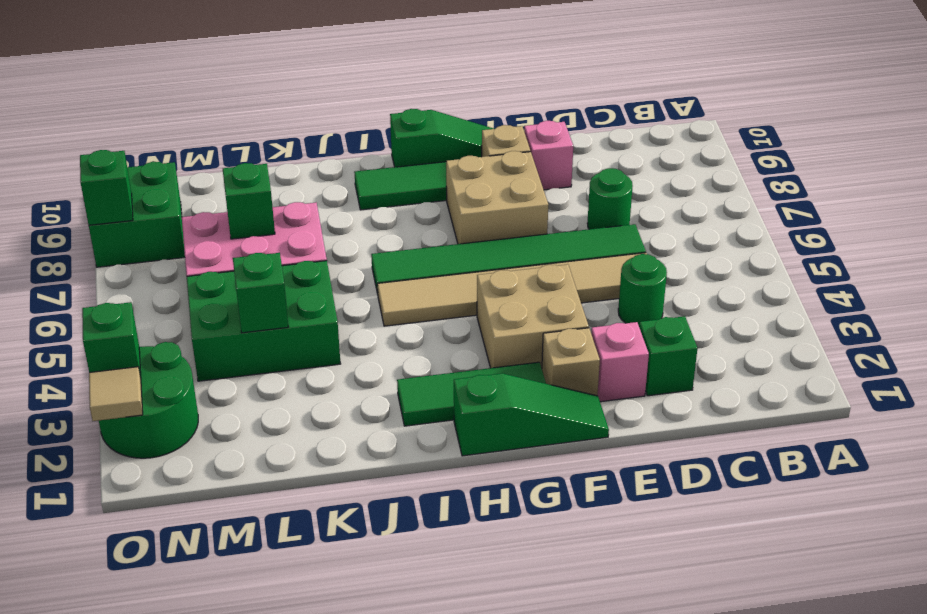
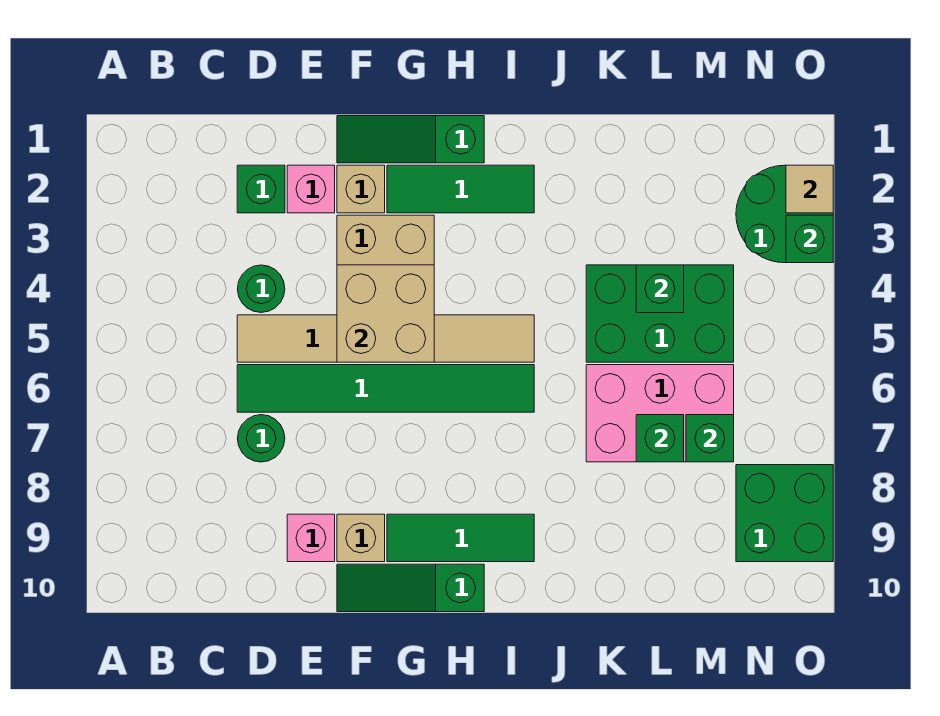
tan brick F7:G8 level 1 -> tan brick F4:G5 level 2
green brick O8 level 2 -> green brick M7 level 2

